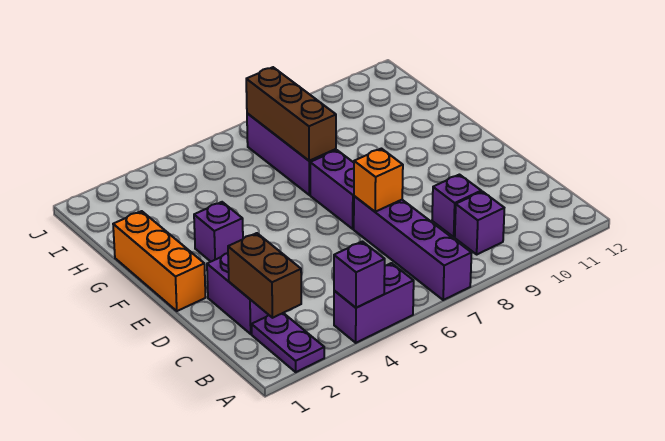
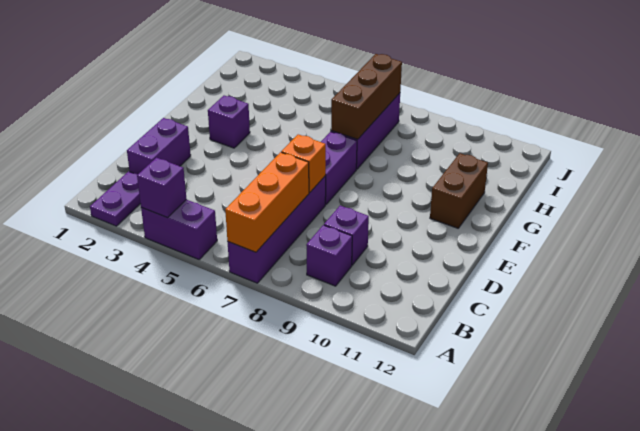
brown brick B2:C2 level 2 -> brown brick F11:G11 level 1
orange brick E1:G1 level 1 -> orange brick A7:C7 level 2

